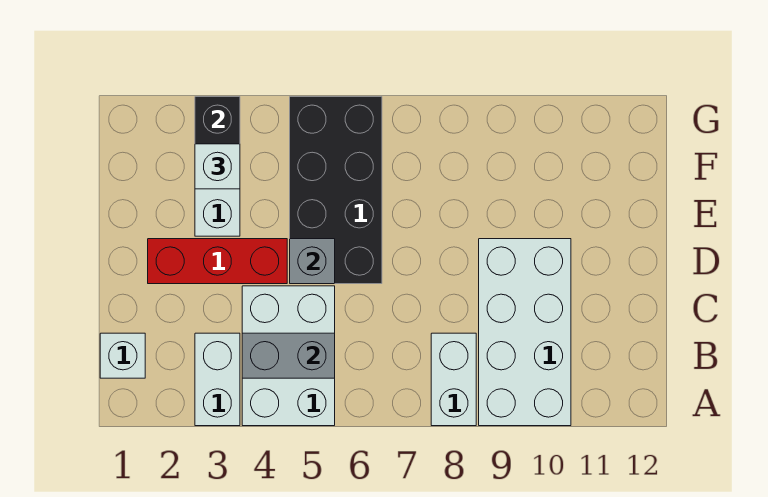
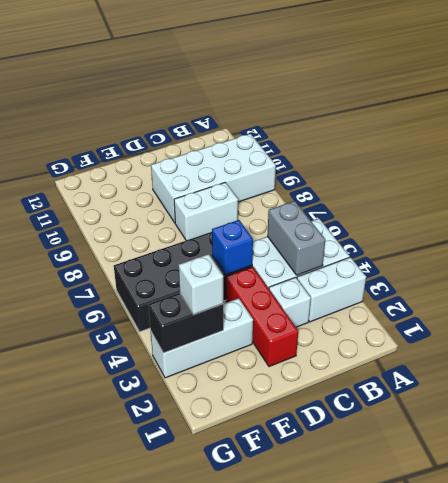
white brick A8:B8 level 1 -> white brick C8:D8 level 1
white brick B1 level 1 -> white brick C3 level 1
grey brick D5 level 2 -> blue brick D5 level 2

